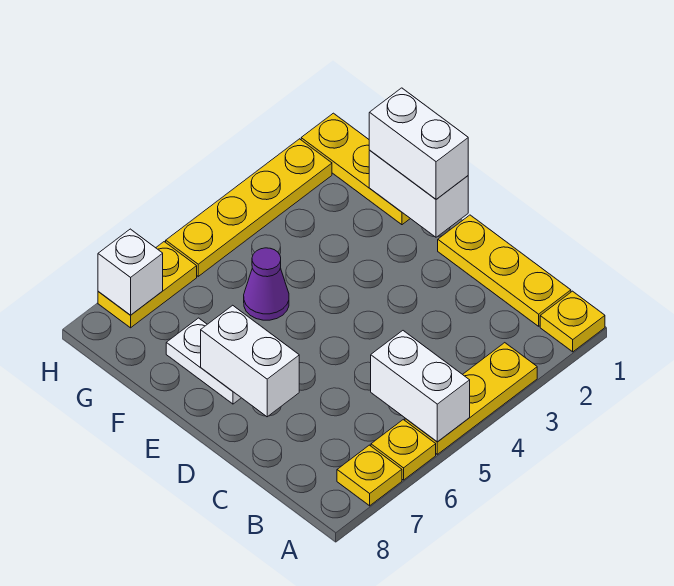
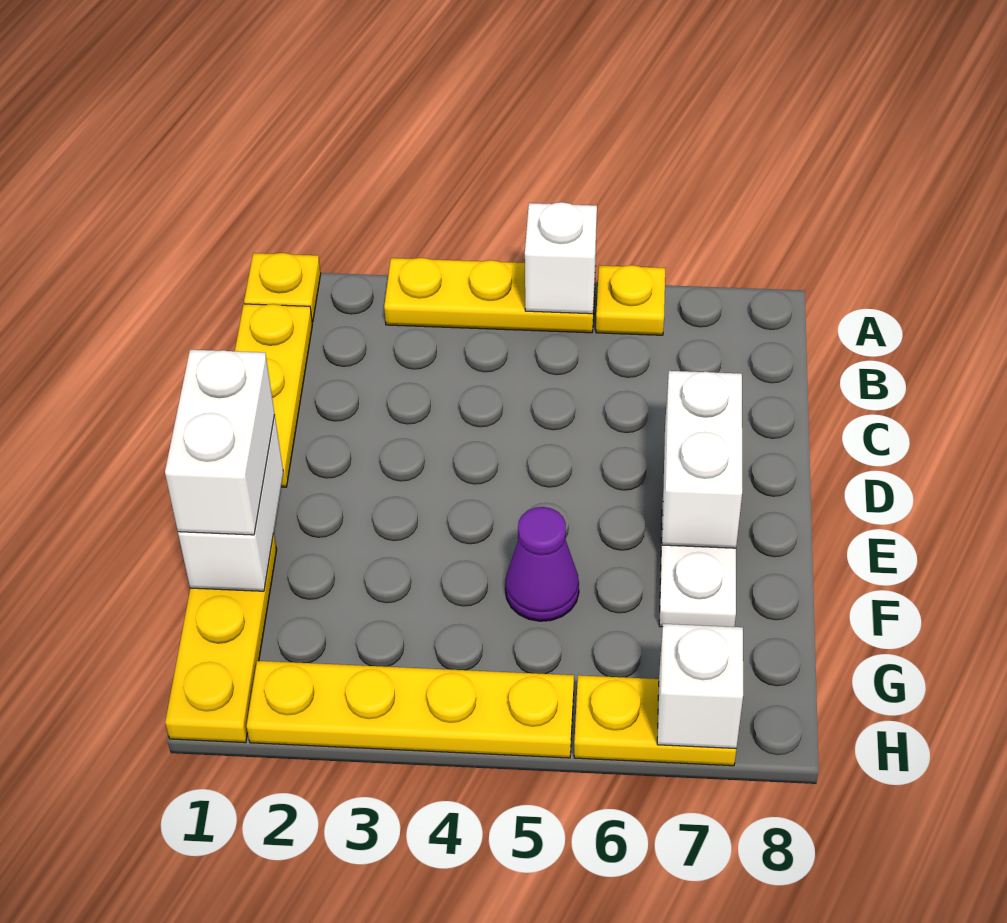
white brick A5:B5 level 2 -> white brick A5 level 2
yellow plate A7 level 1 -> none

